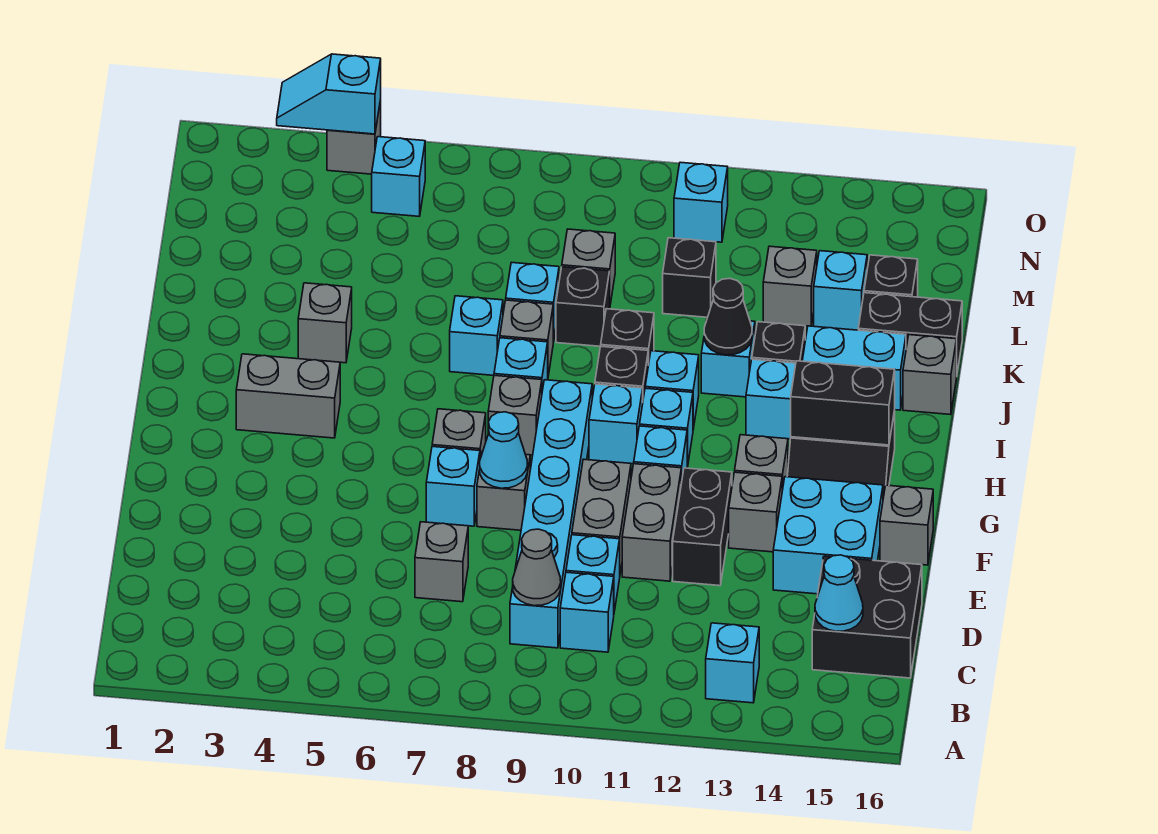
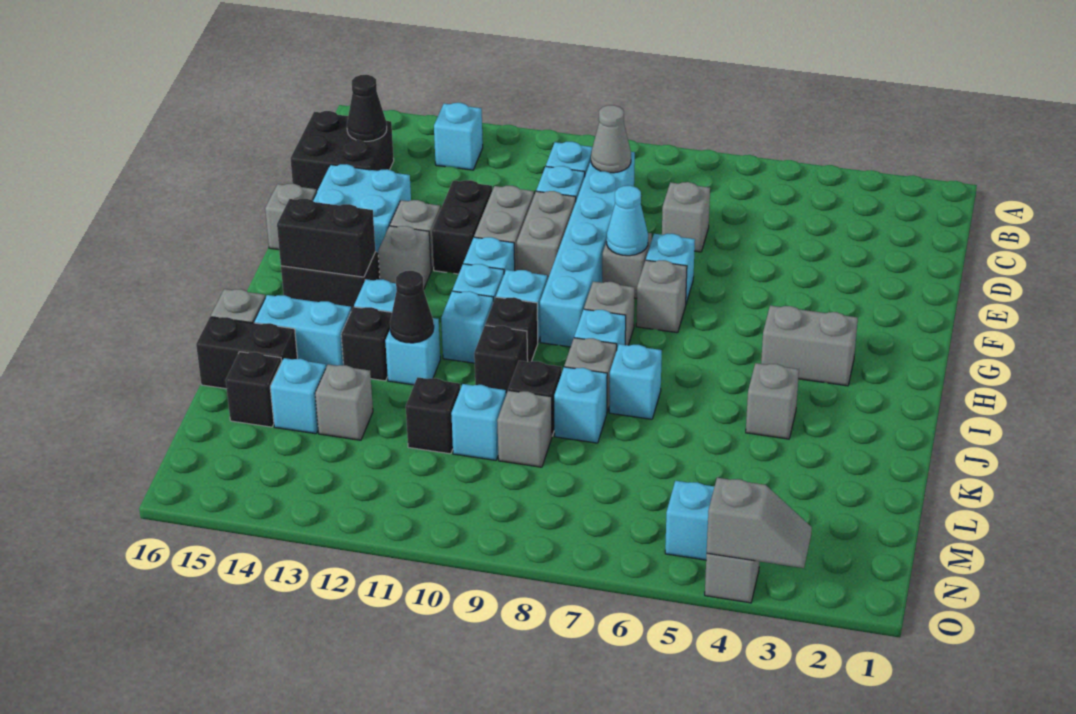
cyan cone C15 level 2 -> black cone C15 level 2
cyan brick N11 level 1 -> cyan brick L10 level 1
cyan slope O3:O4 level 2 top 4 -> grey slope O3:O4 level 2 top 4

